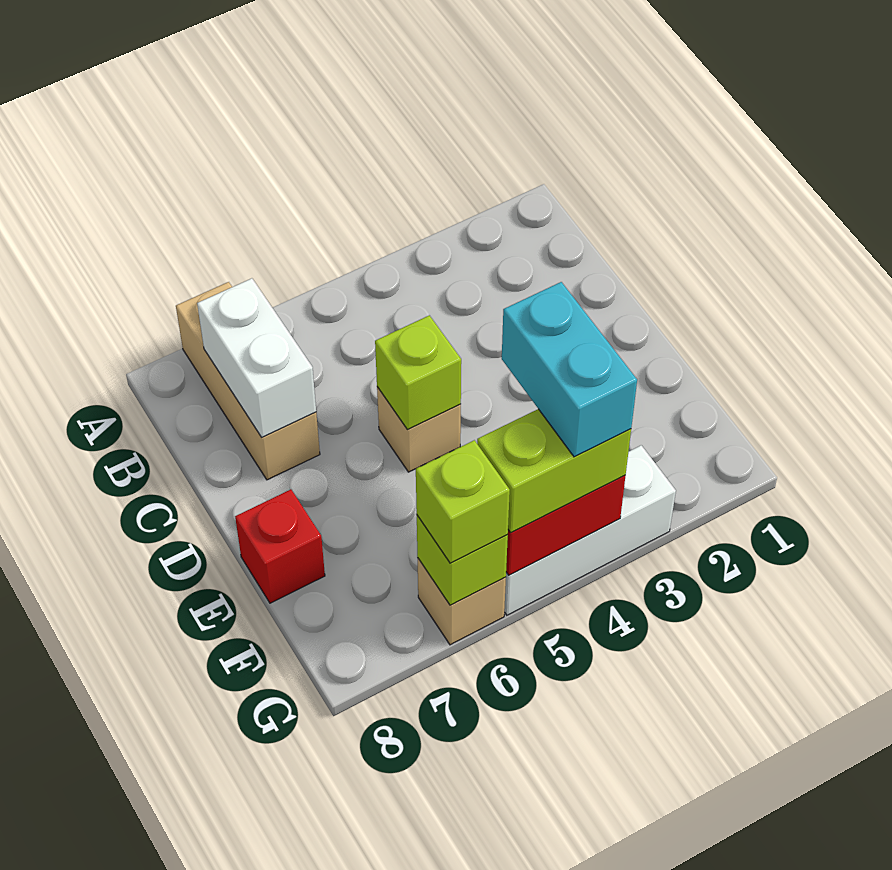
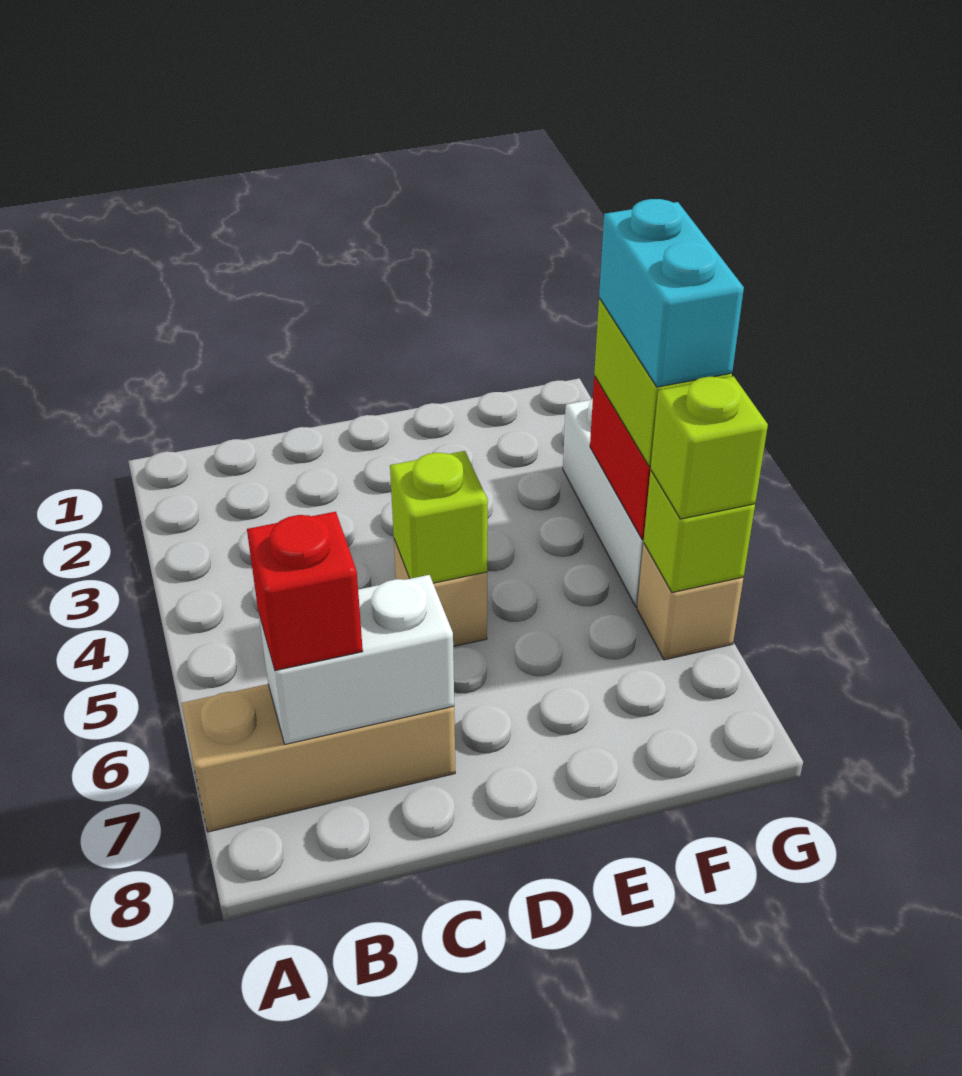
red brick E8 level 1 -> red brick B7 level 3
cyan brick F4:G4 level 4 -> cyan brick G4:G5 level 4

